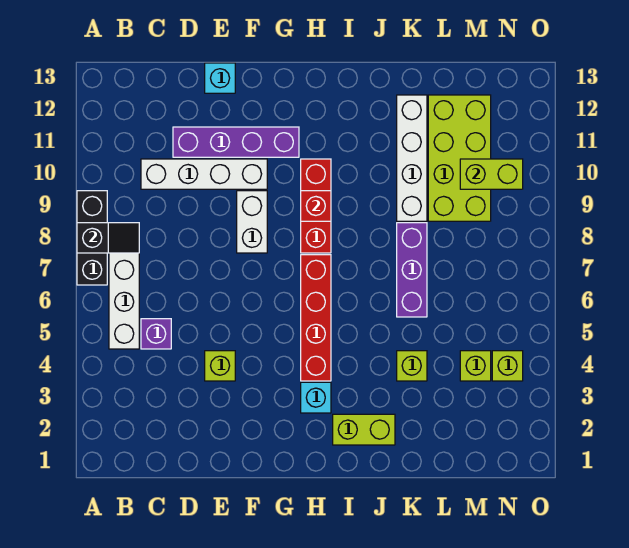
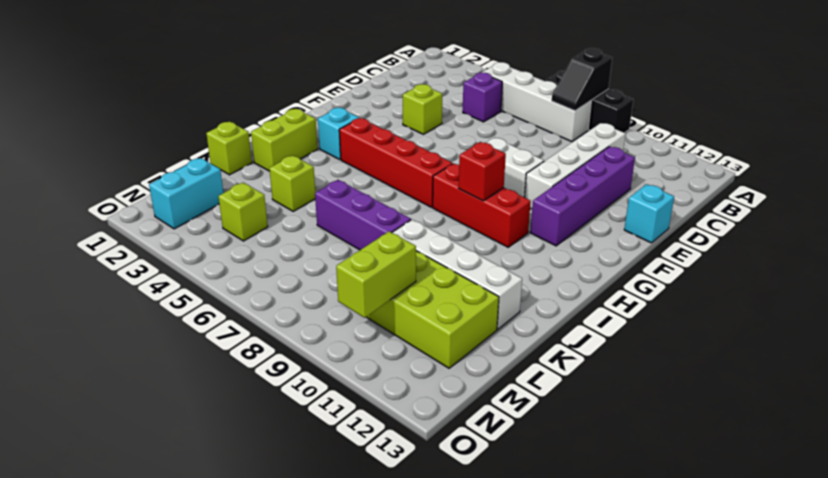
none -> cyan brick M2:N2 level 1
lime brick N4 level 1 -> lime brick K1 level 1

